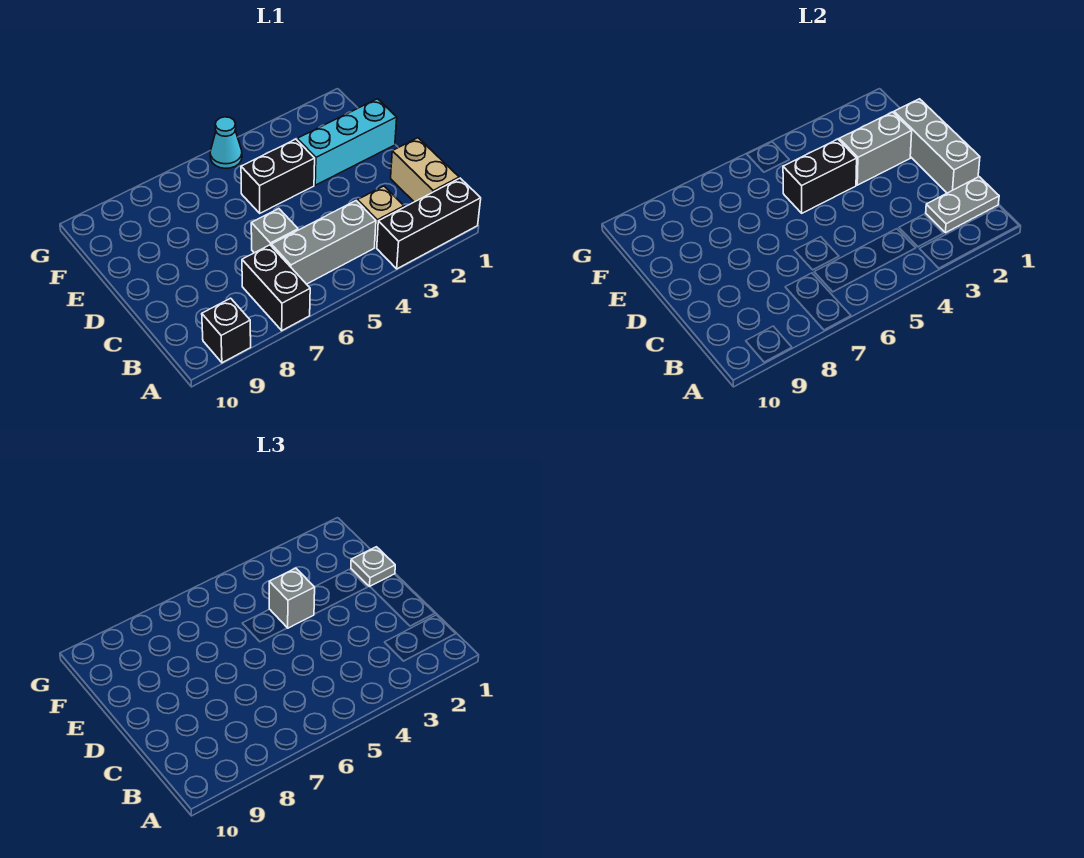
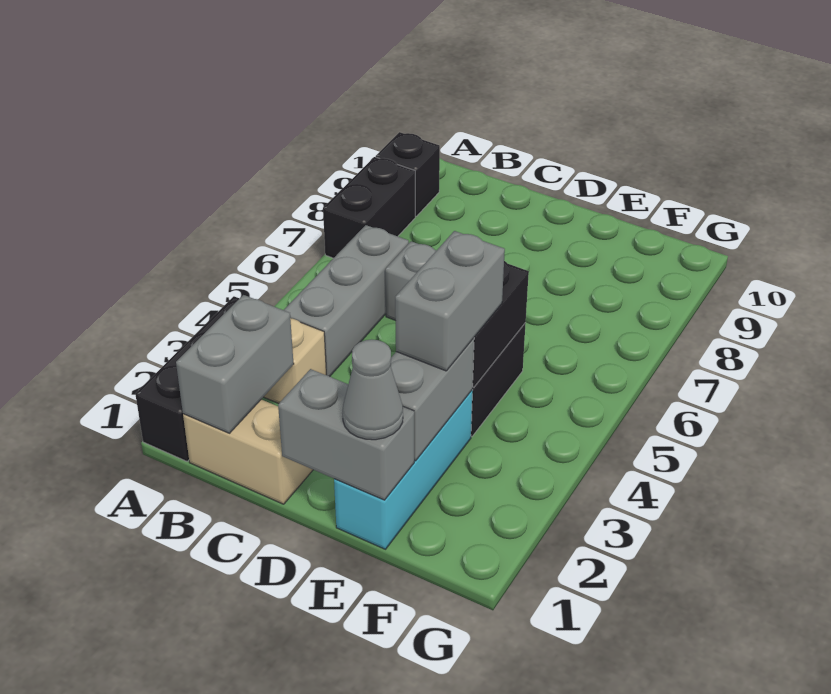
black brick A7:B7 level 1 -> black brick A7:A8 level 1
grey plate B1:B2 level 2 -> grey brick B1:B2 level 2
grey brick C1:E1 level 2 -> grey brick D1:E1 level 2
grey plate E1 level 3 -> grey cone E1 level 3
grey brick E4 level 3 -> grey brick E3:E4 level 3
cyan cone G5 level 1 -> none

